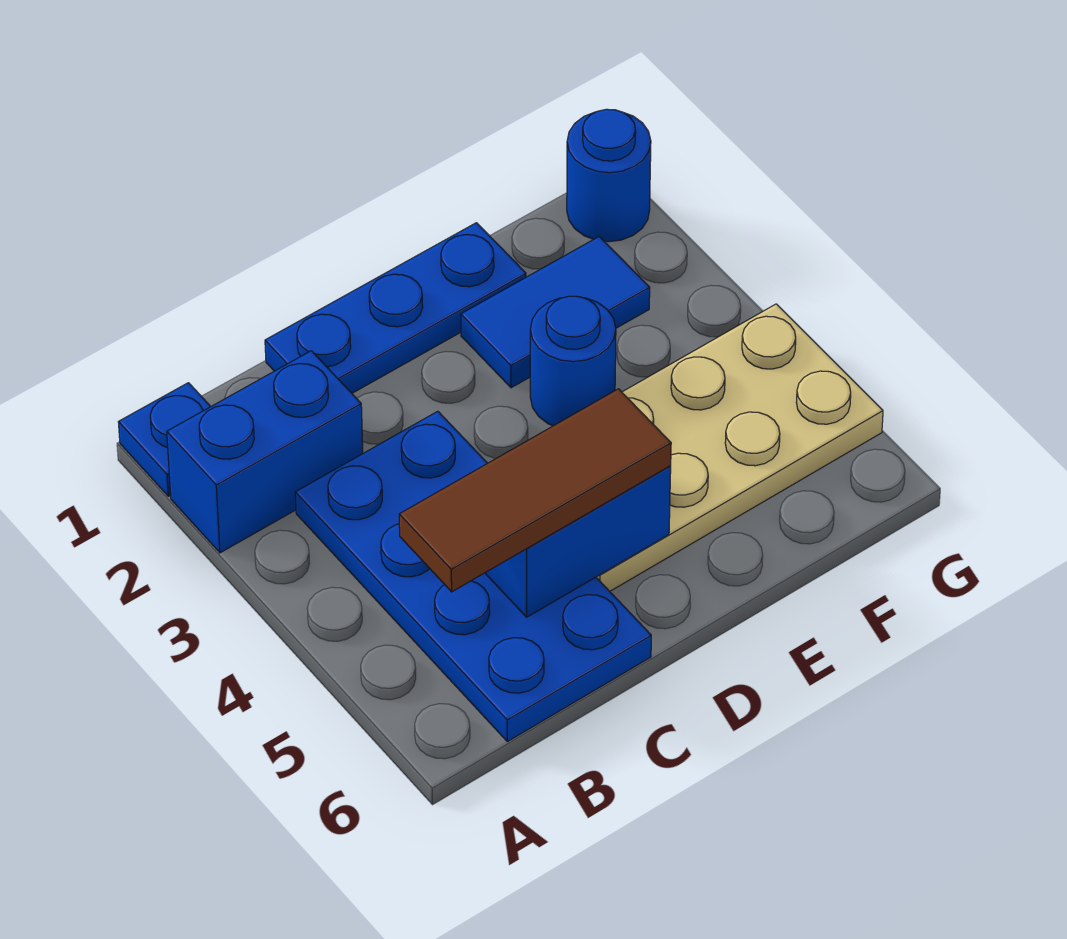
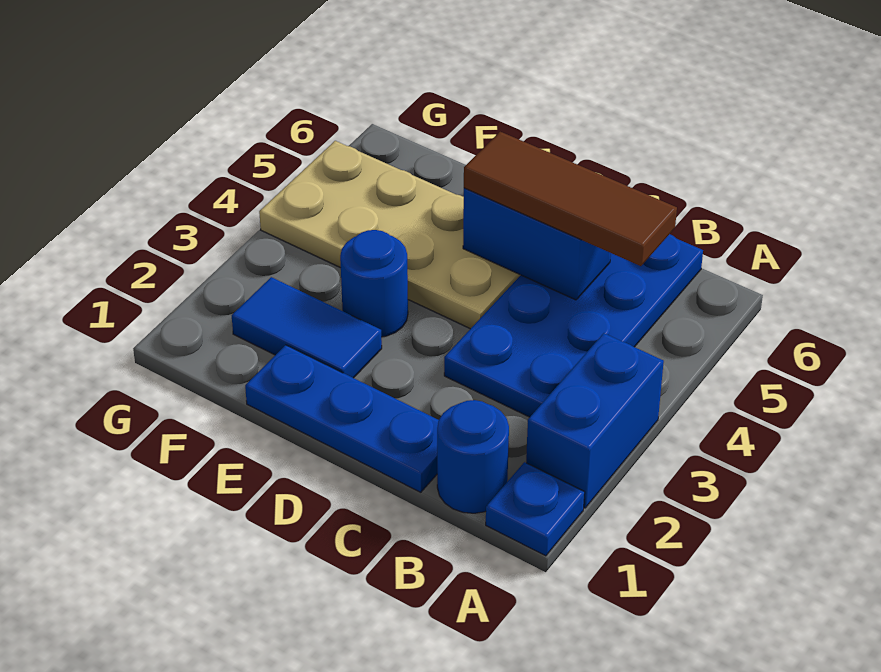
blue brick A2:B2 level 1 -> blue brick A2:A3 level 1
blue round brick G1 level 1 -> blue round brick B1 level 1

